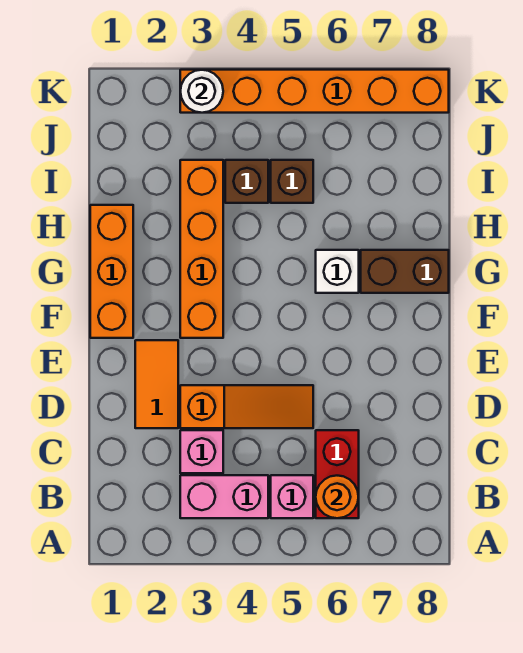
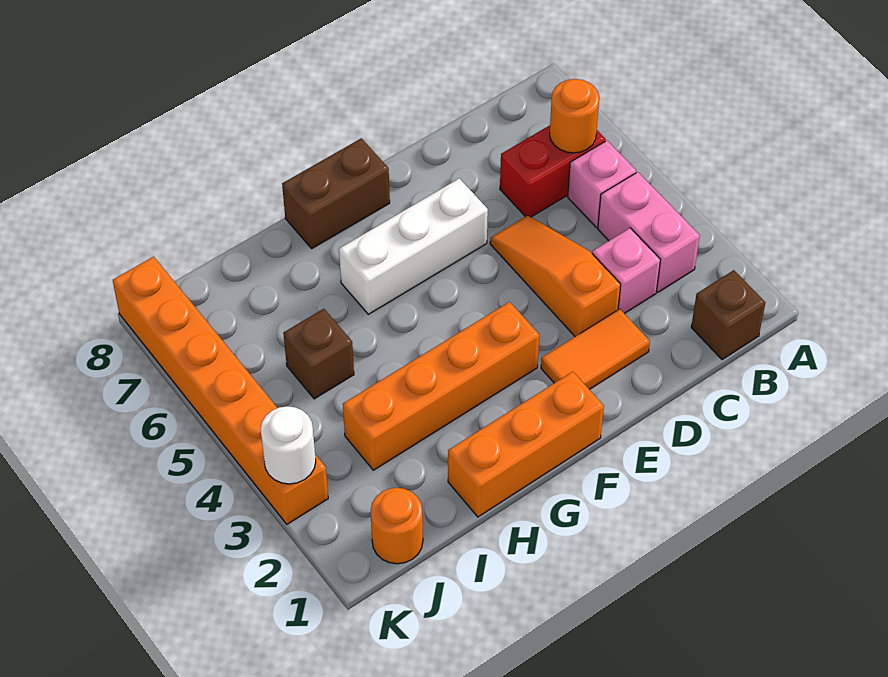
white brick G6 level 1 -> white brick E6:G6 level 1
brown brick G7:G8 level 1 -> brown brick F8:G8 level 1
brown brick I4 level 1 -> brown brick B1 level 1
none -> orange round brick J1 level 1

